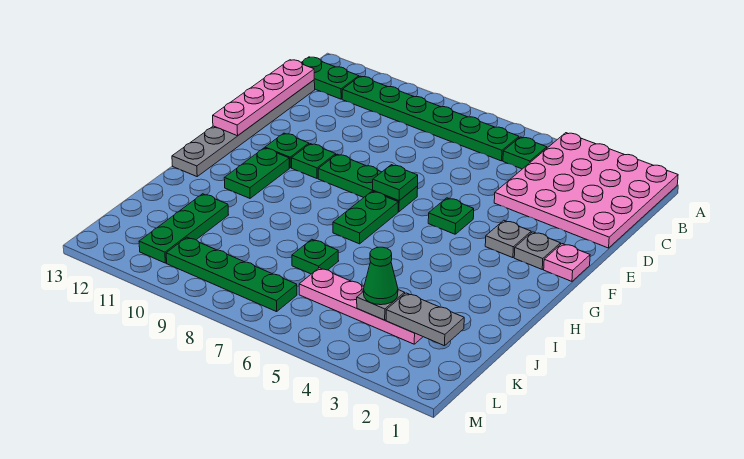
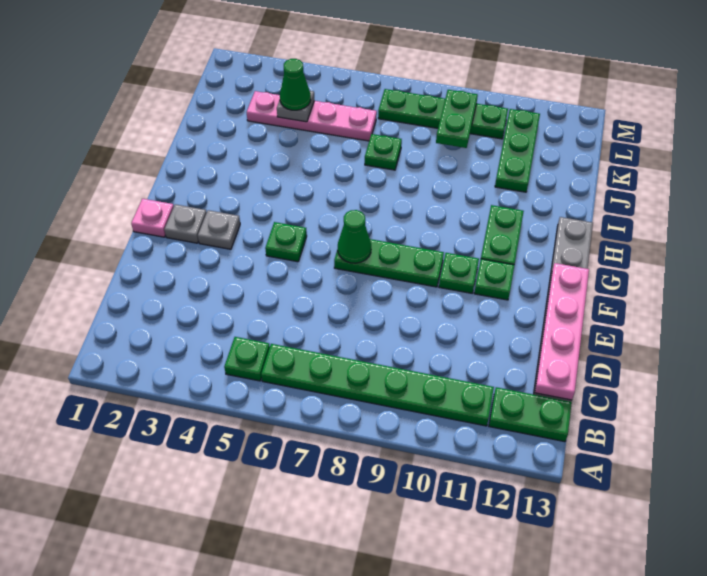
pink plate A1:D4 level 1 -> none
green plate F7 level 2 -> green cone F7 level 2
green plate G7:H7 level 1 -> green plate K9:L9 level 2
grey plate K2:K3 level 2 -> none

